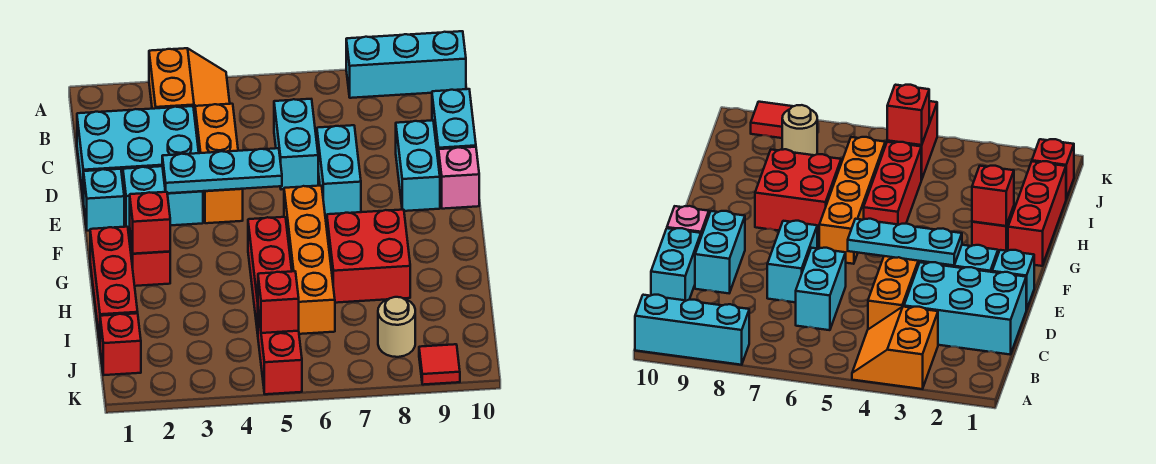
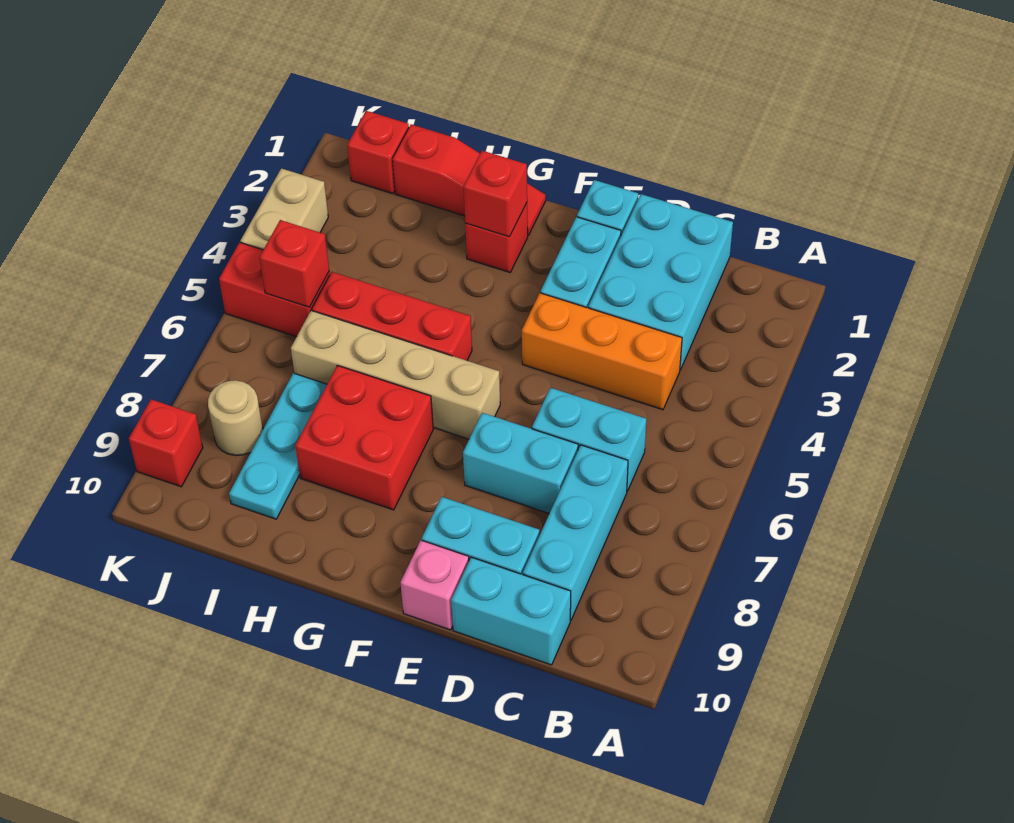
orange slope A3:B4 level 1 top 3 -> none
cyan brick A8:A10 level 1 -> cyan brick C7:C9 level 1
cyan plate E3:E5 level 2 -> cyan plate I7:I9 level 1
orange brick F6:I6 level 1 -> tan brick F6:I6 level 1
red brick G1:I1 level 1 -> red slope G1:I1 level 1 top I
none -> tan brick K3:K4 level 1
red tile K9 level 1 -> red brick K9 level 1

